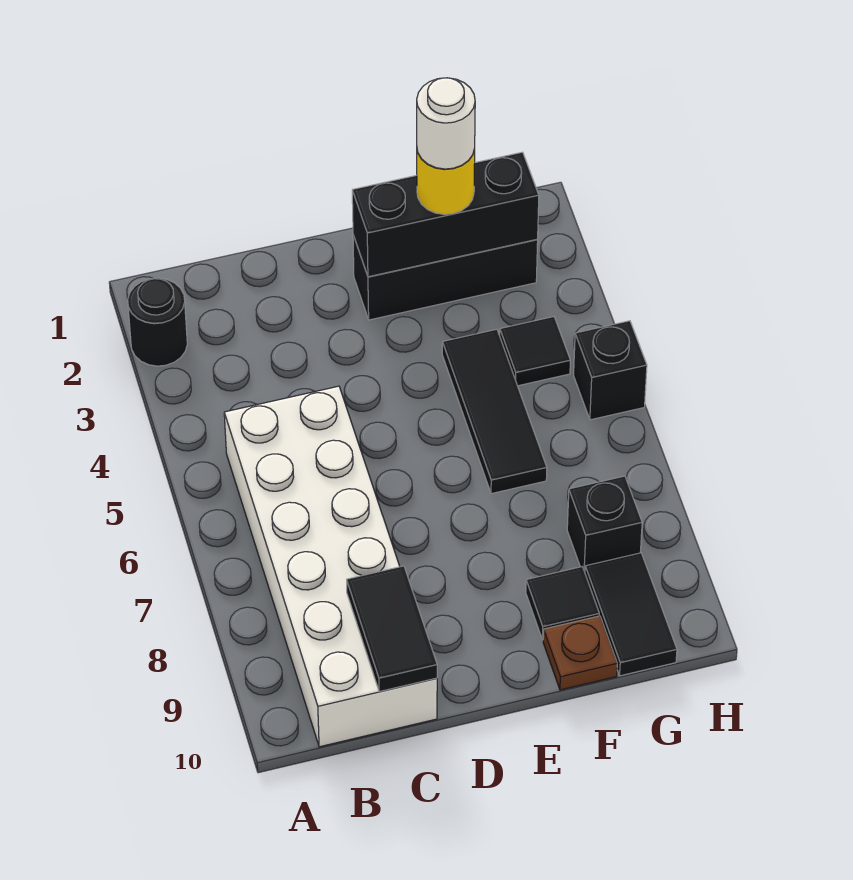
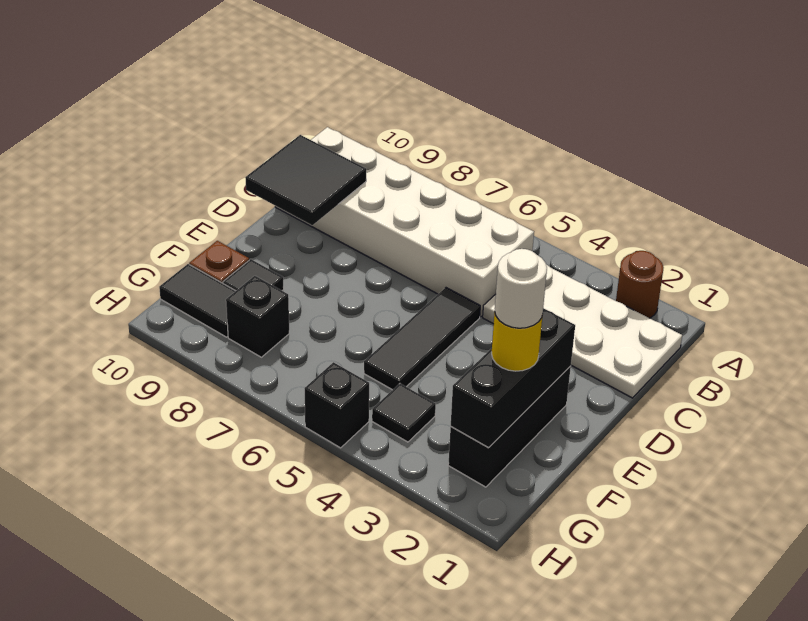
black round brick A2 level 1 -> brown round brick A2 level 1
none -> white plate B1:C4 level 1
black tile C9:C10 level 2 -> black tile C9:D10 level 2
black tile F4:F6 level 1 -> black tile D5:F5 level 1

